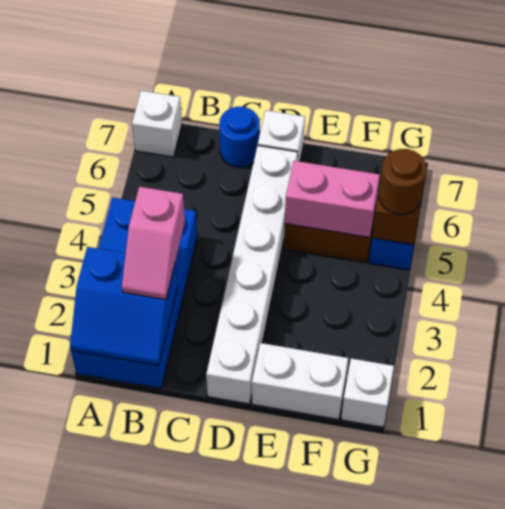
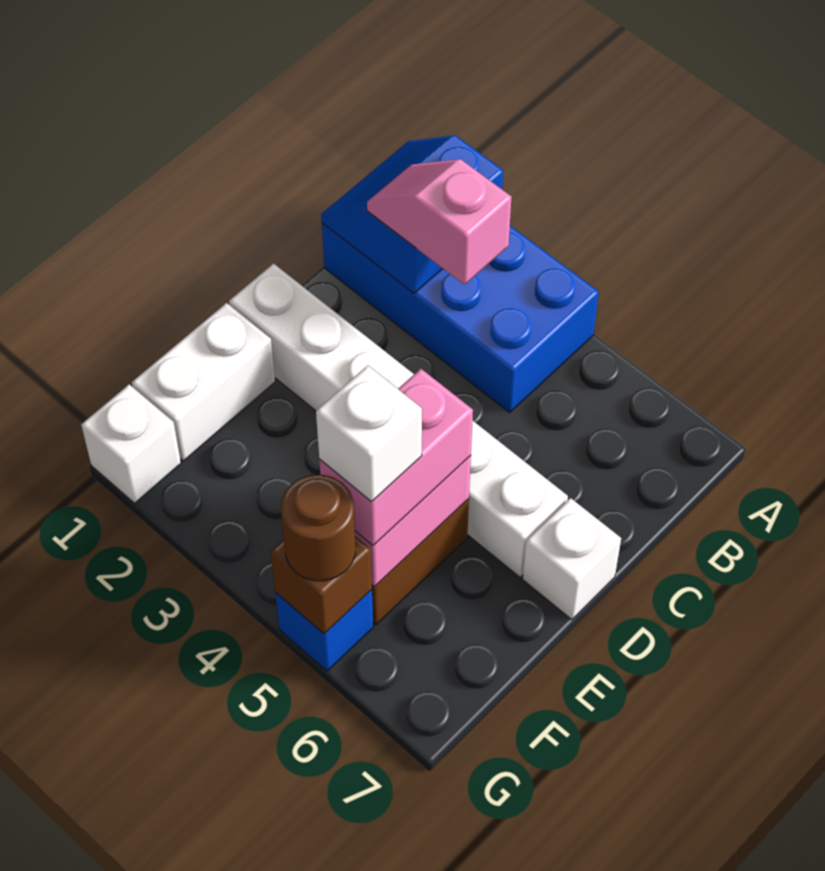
white brick A7 level 1 -> white brick F5 level 4
blue round brick C7 level 1 -> none
none -> pink brick E5:F5 level 3

